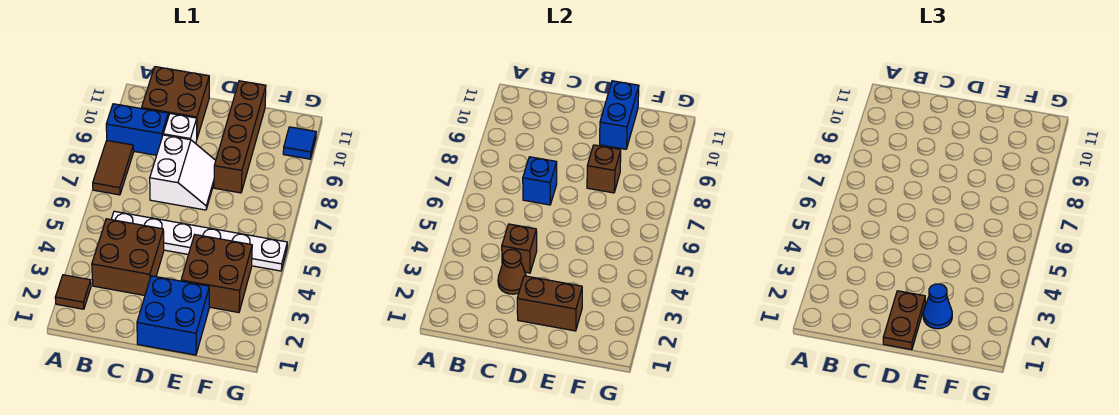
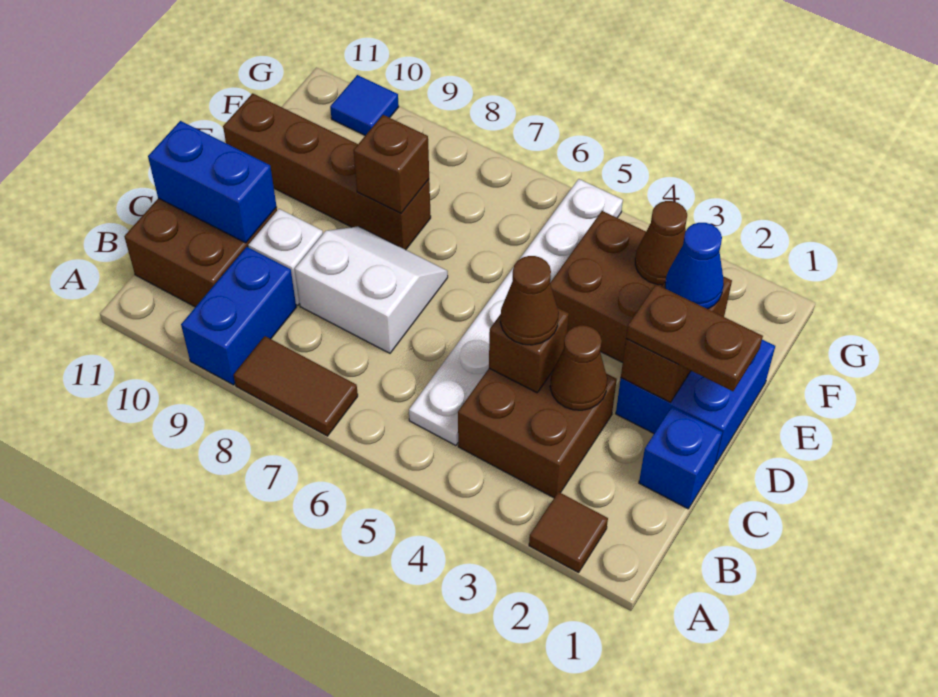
none -> brown cone C4 level 3
blue brick C7 level 2 -> blue brick C1 level 1
blue brick E10:E11 level 2 -> blue brick C10:C11 level 2
none -> brown cone F3 level 2

